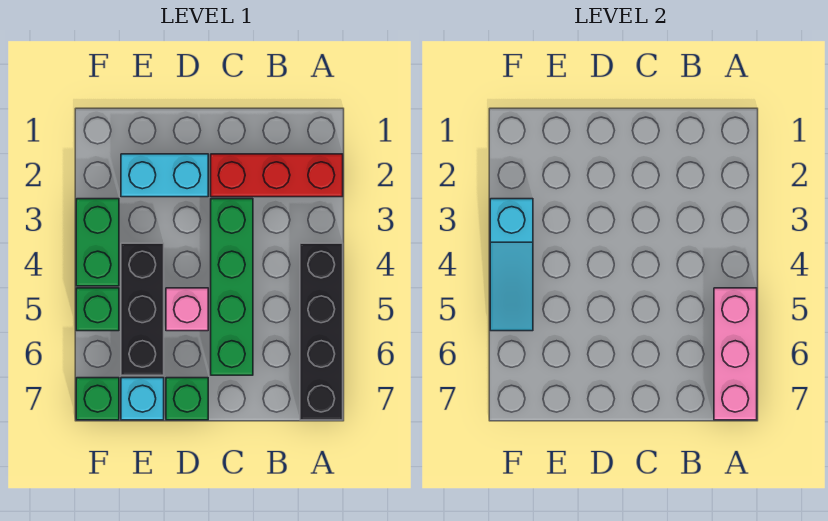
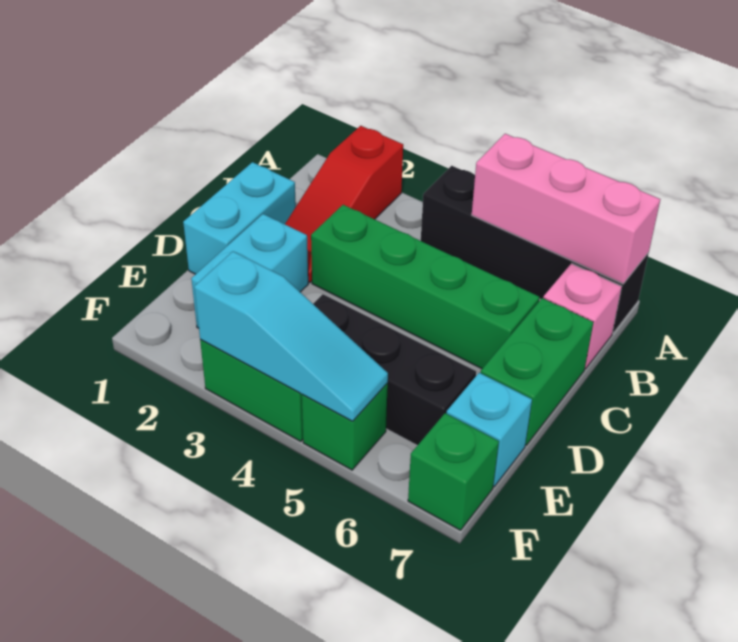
red brick A2:C2 level 1 -> red slope A2:C2 level 1 top A
none -> cyan brick C1:D1 level 1
pink brick D5 level 1 -> pink brick B7 level 1
green brick D7 level 1 -> green brick C7:D7 level 1

